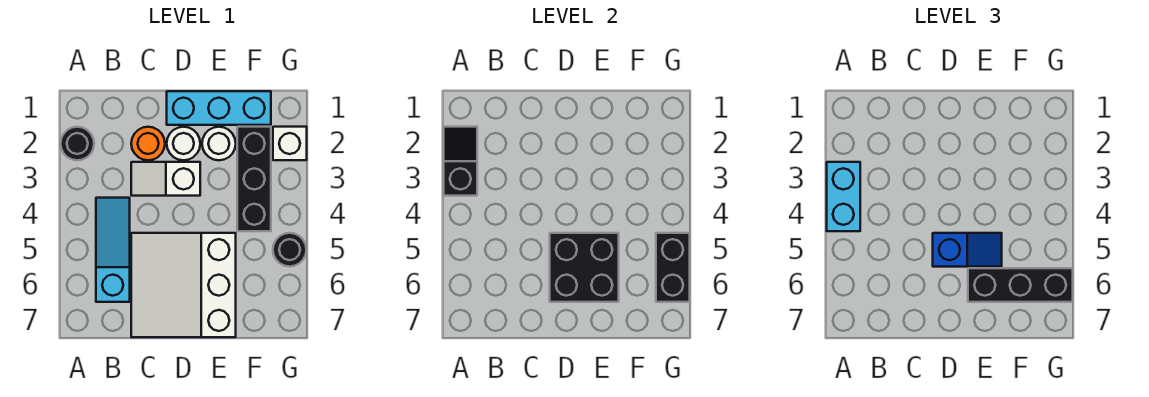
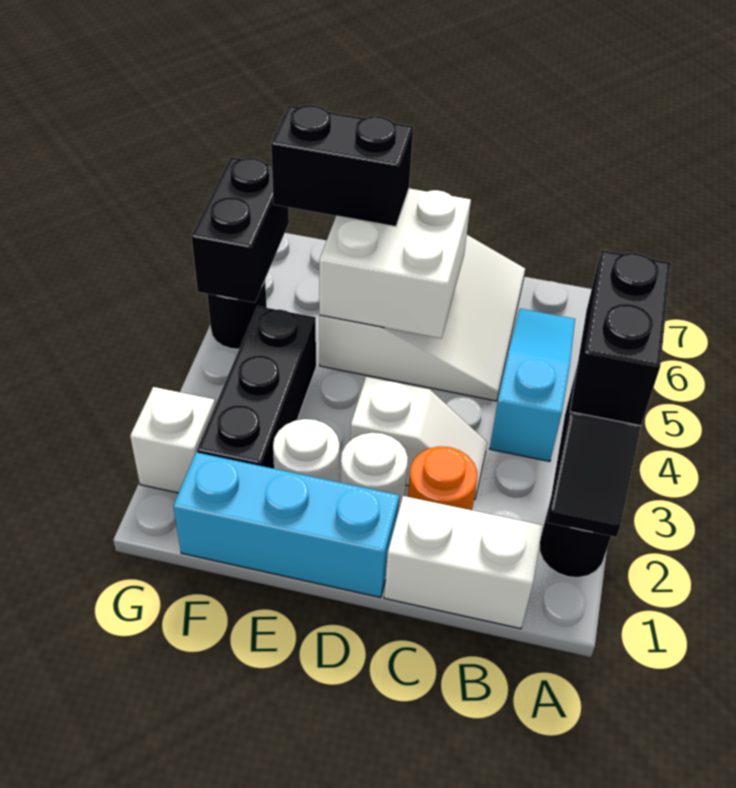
cyan brick A3:A4 level 3 -> black brick A3:A4 level 3
none -> white brick B1:C1 level 1
cyan slope B4:B6 level 1 top 6 -> cyan slope B4:B6 level 1 top 4
black brick D5:E6 level 2 -> white brick D5:E6 level 2
blue slope D5:E5 level 3 top D -> none
black brick E6:G6 level 3 -> black brick E6:F6 level 3

